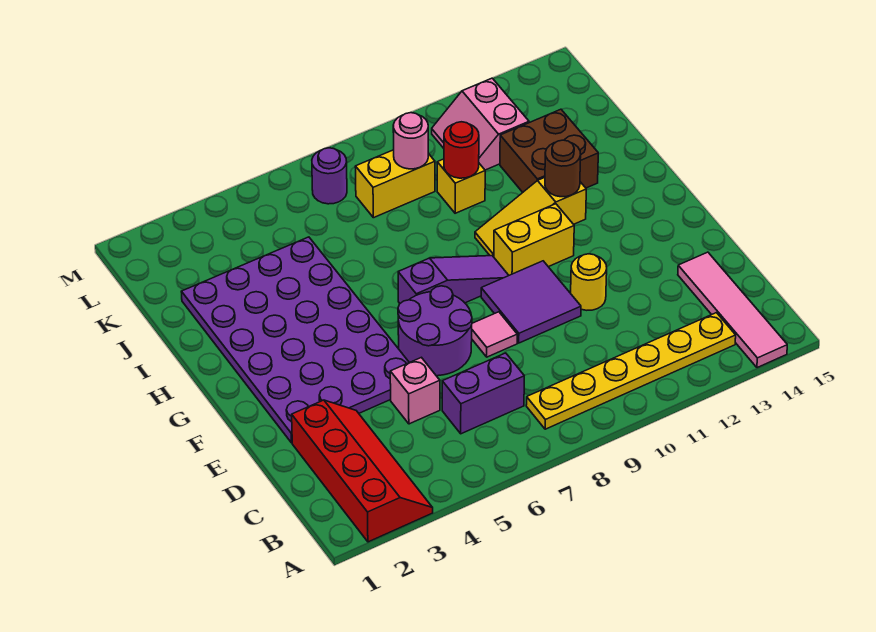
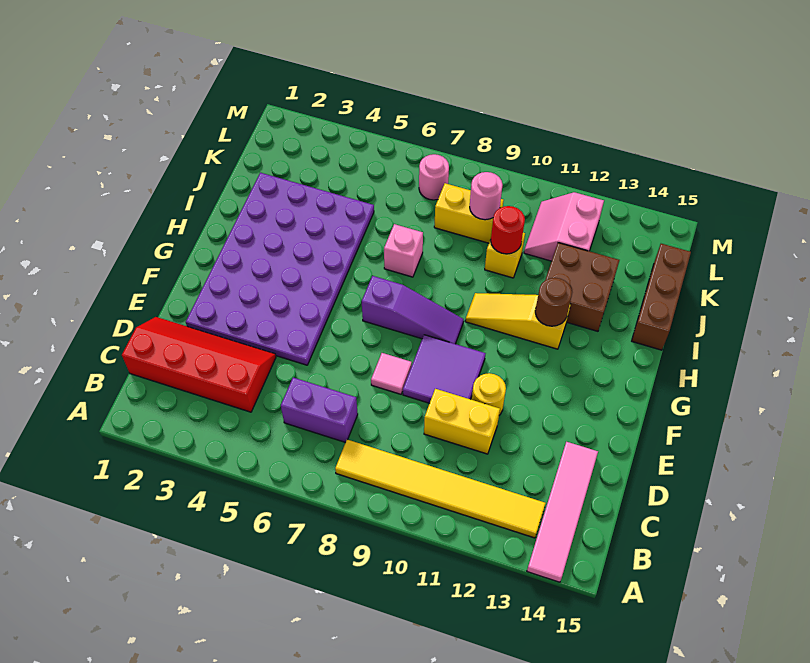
red slope A2:D3 level 1 top 2 -> red slope C1:D4 level 1 top C
yellow plate B8:B13 level 1 -> yellow tile B8:B13 level 1
pink brick D5 level 1 -> pink brick I7 level 1
purple round brick E6:F7 level 1 -> none
yellow brick G10:G11 level 1 -> yellow brick D10:D11 level 1
none -> brown brick I15:K15 level 1
purple round brick L7 level 1 -> pink round brick L7 level 1

